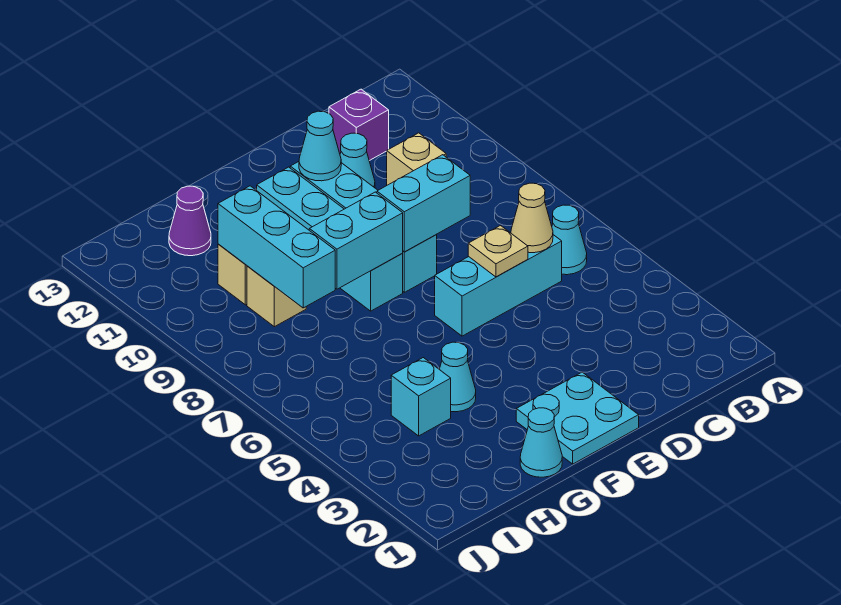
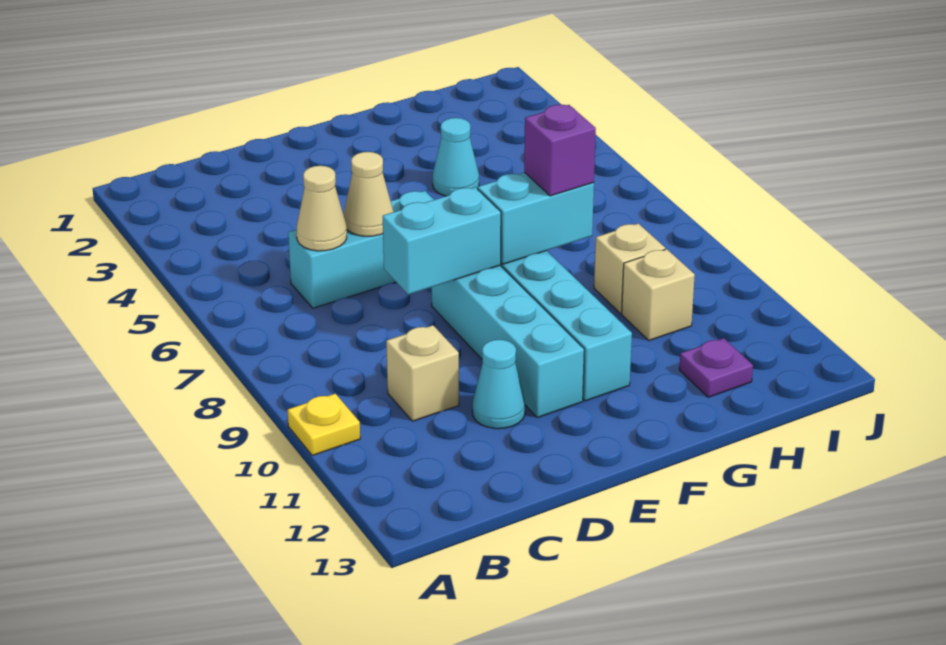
none -> yellow plate A10 level 1
cyan cone B6 level 1 -> none
purple brick C12 level 1 -> purple brick G8 level 3
tan plate D6 level 2 -> tan cone D6 level 2
cyan plate E1:F2 level 1 -> none
cyan cone E11 level 2 -> none
cyan cone G1 level 1 -> none
cyan brick H4 level 1 -> none
cyan brick H8:H10 level 2 -> none
purple cone H12 level 1 -> purple plate H12 level 1

